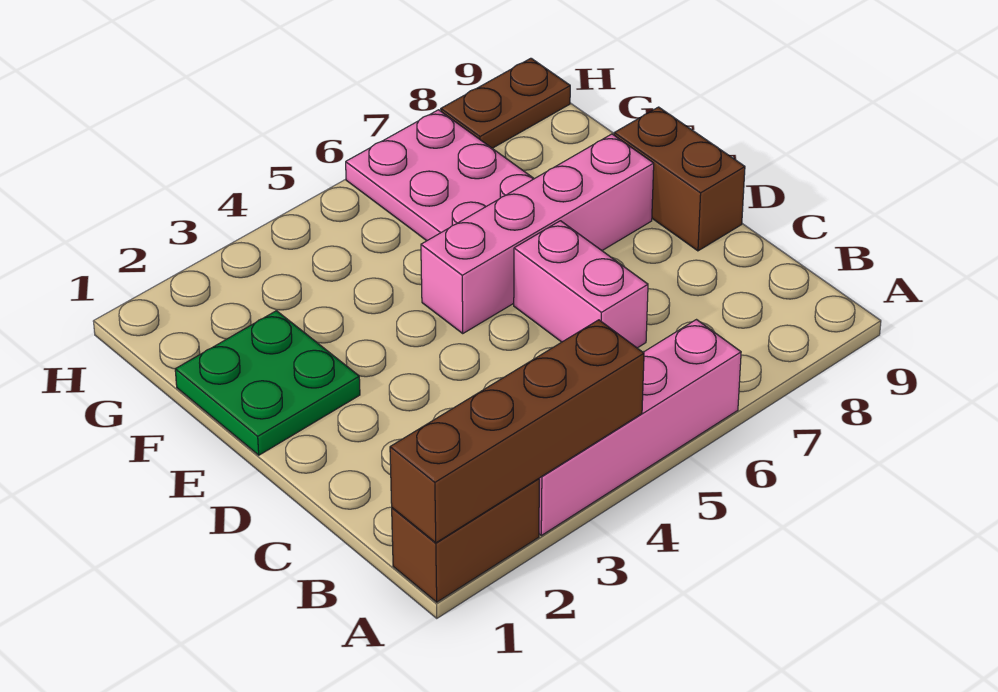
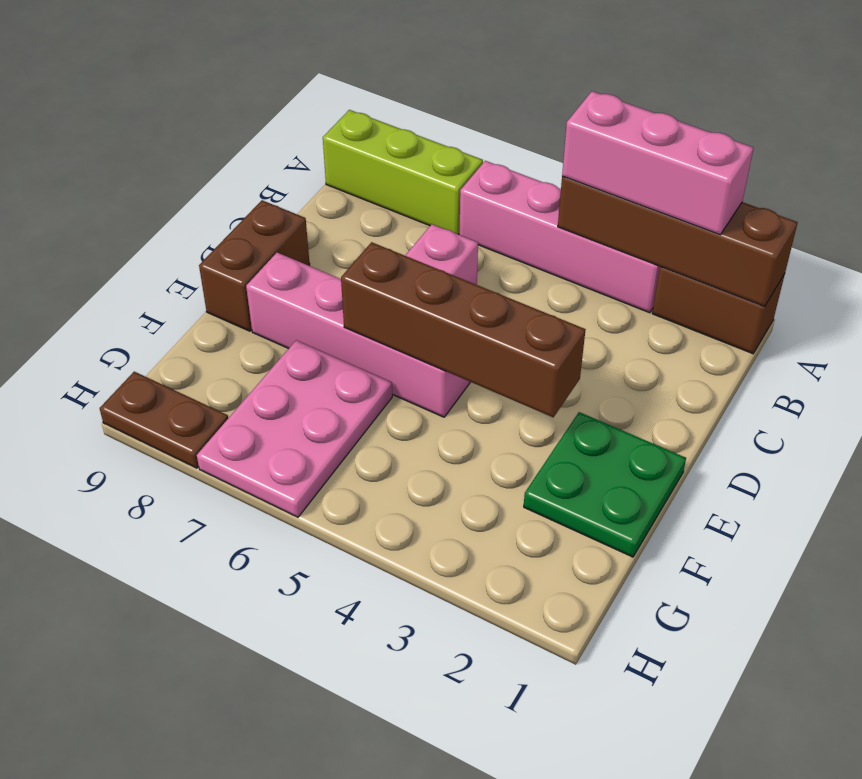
none -> pink brick A2:A4 level 3
none -> lime brick A7:A9 level 1
none -> brown brick E3:E6 level 2

